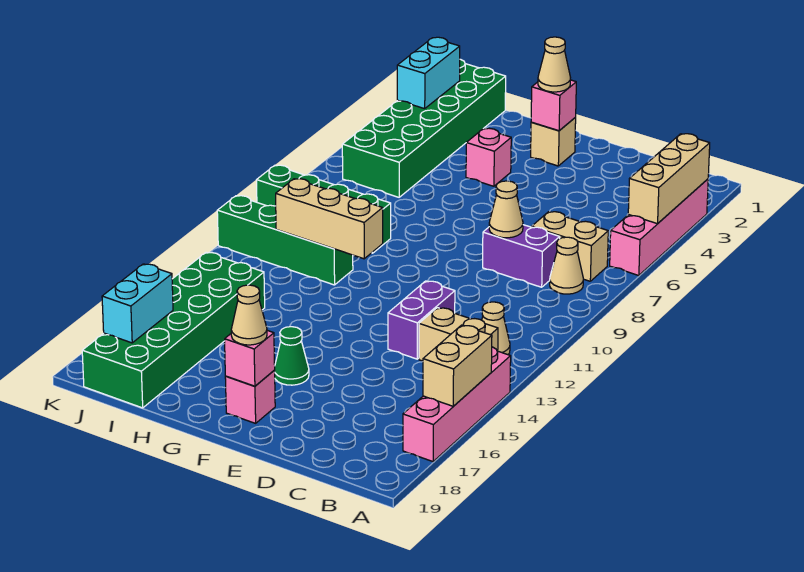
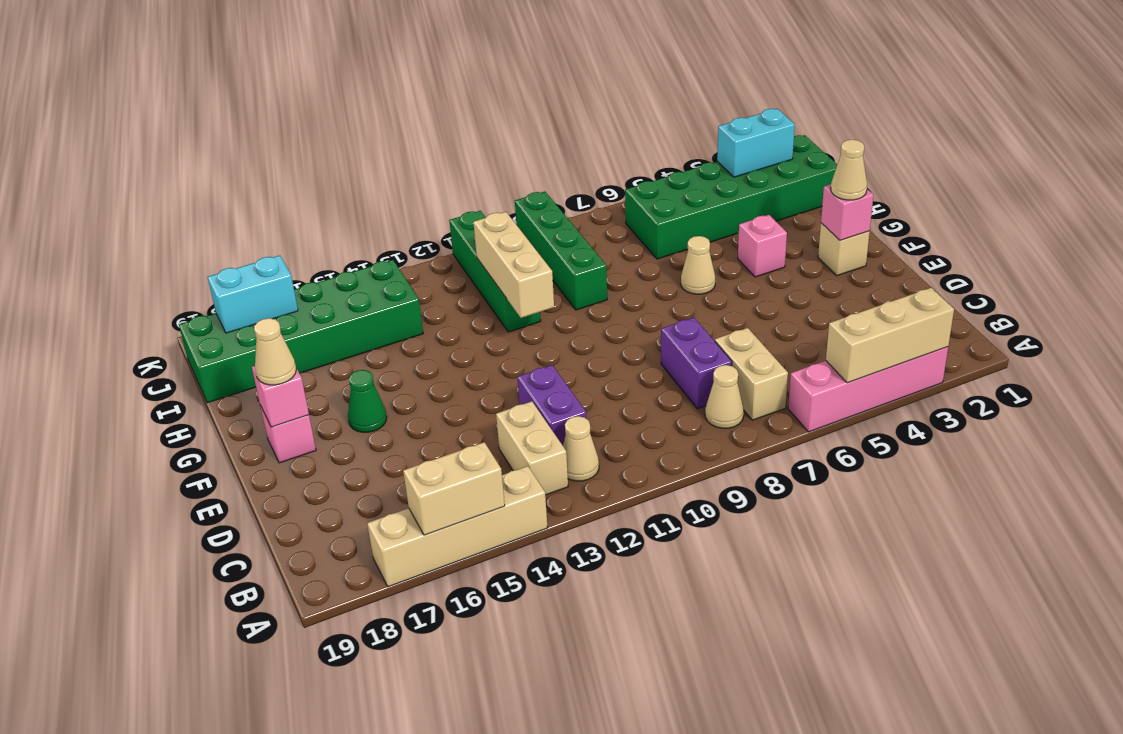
pink brick A14:A17 level 1 -> tan brick A14:A17 level 1
tan cone D8 level 2 -> tan cone G6 level 1
purple brick D12:D13 level 1 -> purple brick C12:D12 level 1

